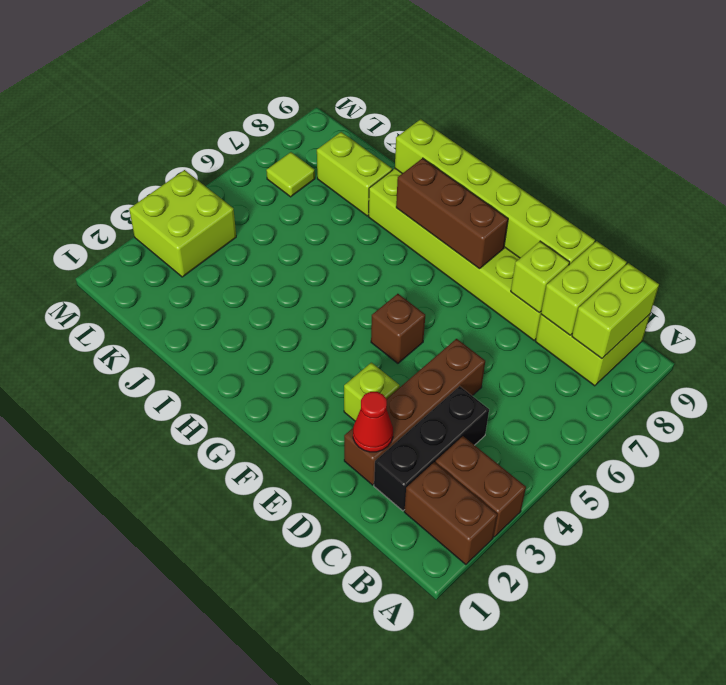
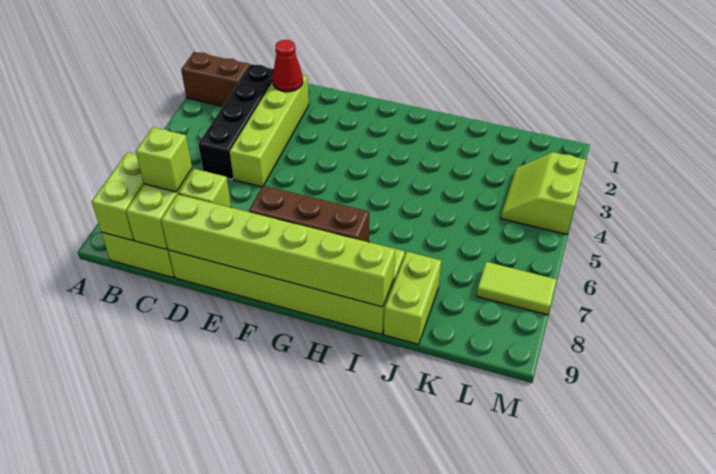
brown brick A3:B3 level 1 -> none
black brick C2:C4 level 1 -> black brick C2:C5 level 1
brown brick D2:D5 level 1 -> lime brick D2:D5 level 1
lime brick E3 level 1 -> lime brick C8 level 3
brown brick F5 level 1 -> none
lime brick J8:K8 level 1 -> lime brick J8:J9 level 1
lime brick L3:M4 level 1 -> lime slope L3:M4 level 1 top M
lime tile L7 level 1 -> lime tile L7:M7 level 1

